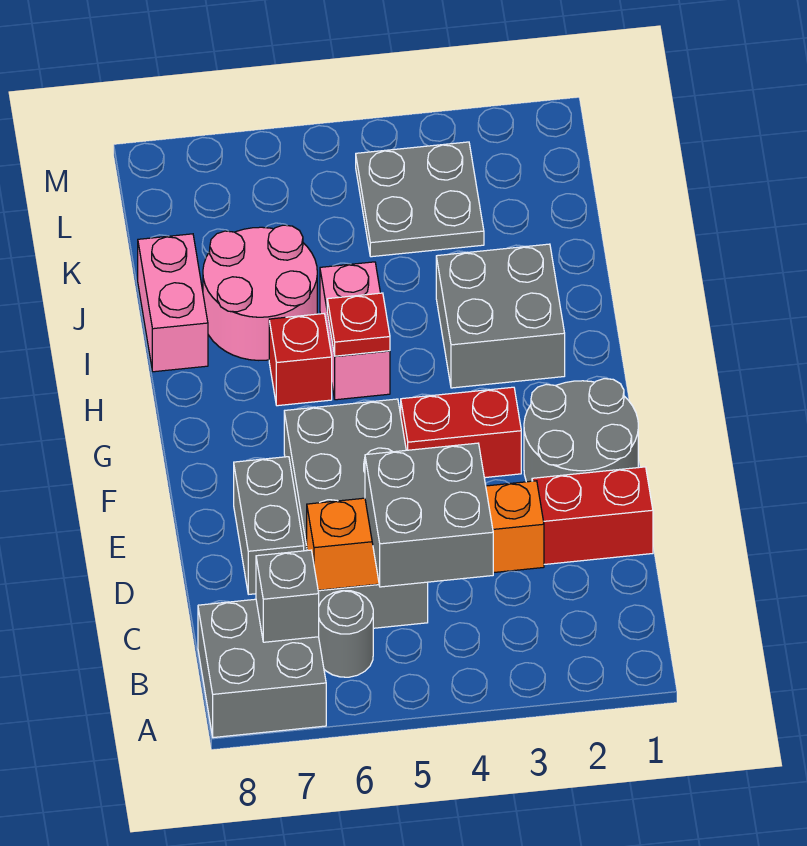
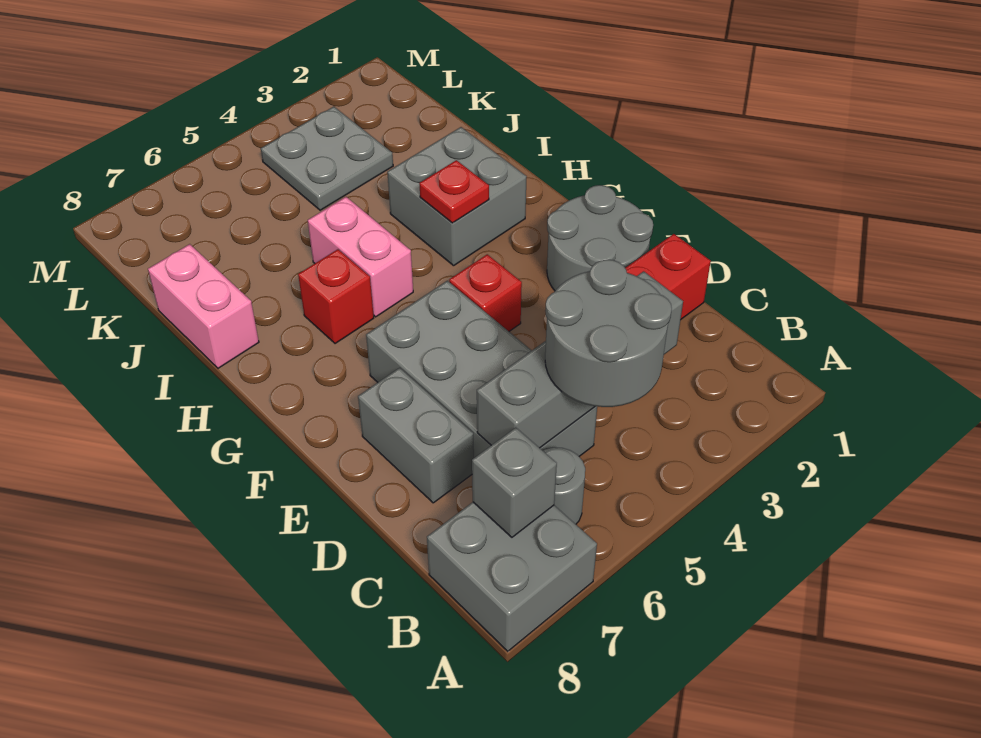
grey brick B4:C5 level 3 -> grey round brick B4:C5 level 3
orange brick C3:C6 level 2 -> grey brick C3:C6 level 2
red brick F3:F4 level 1 -> red brick F4 level 1
red plate H5 level 2 -> red plate H3 level 2
pink round brick I6:J7 level 1 -> none

